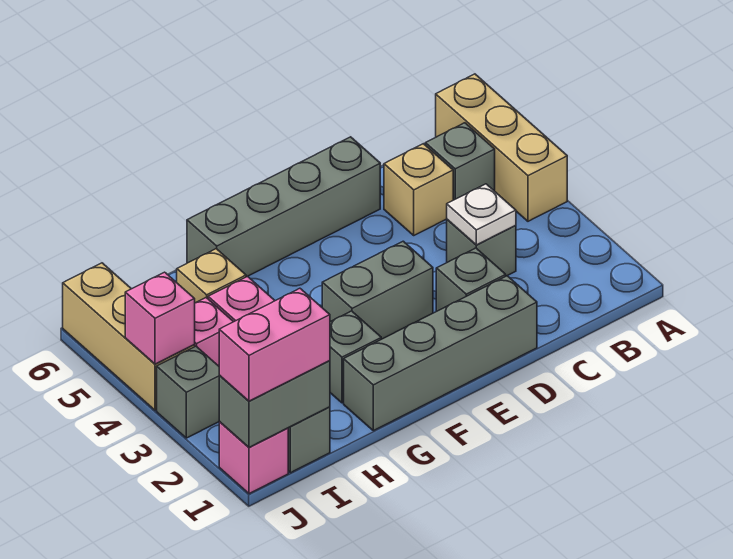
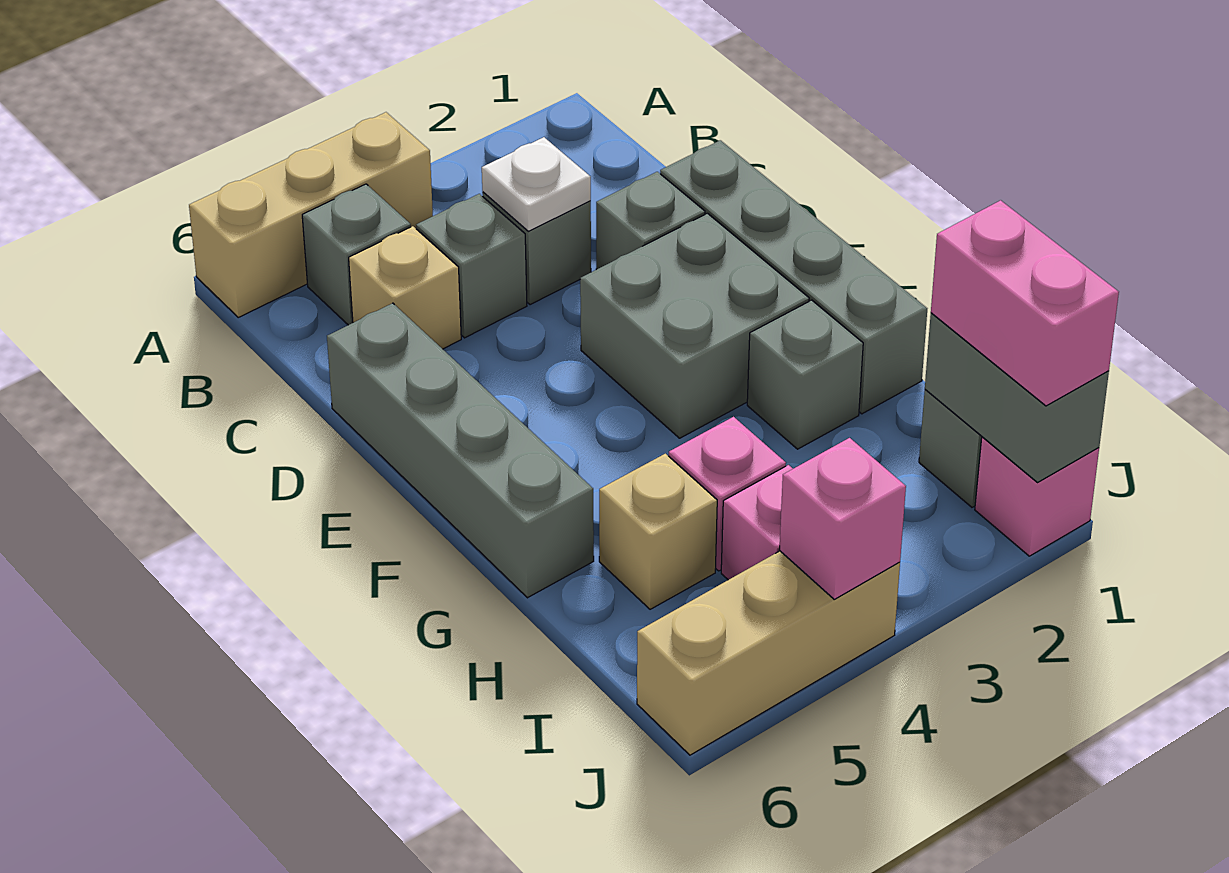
grey brick E3:F3 level 1 -> grey brick E2:F3 level 1
grey brick J3 level 1 -> grey brick C4 level 1

